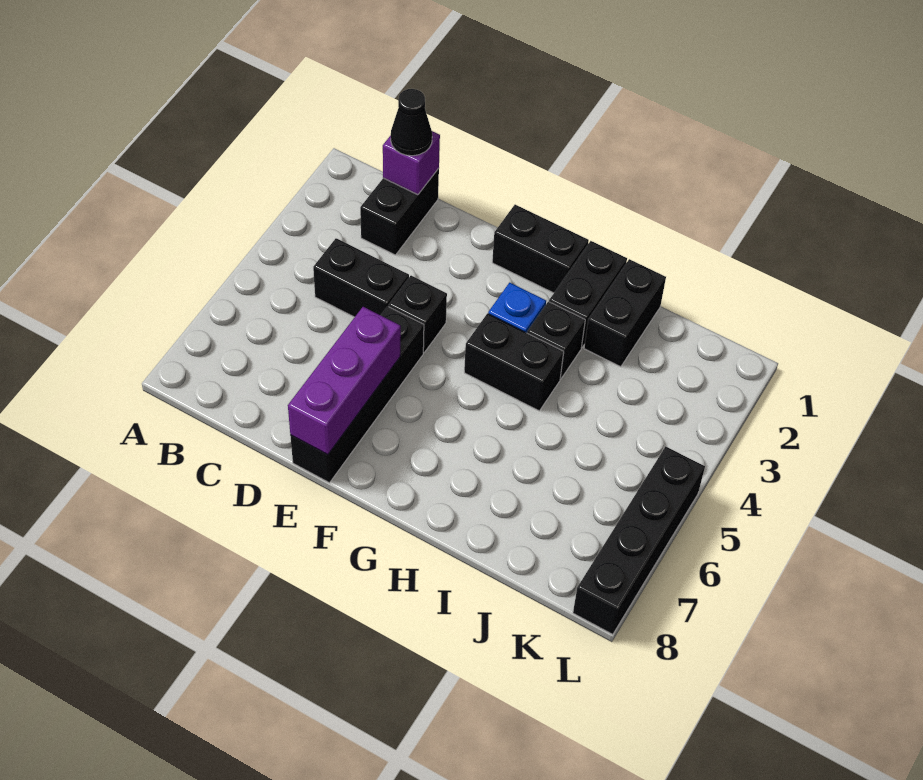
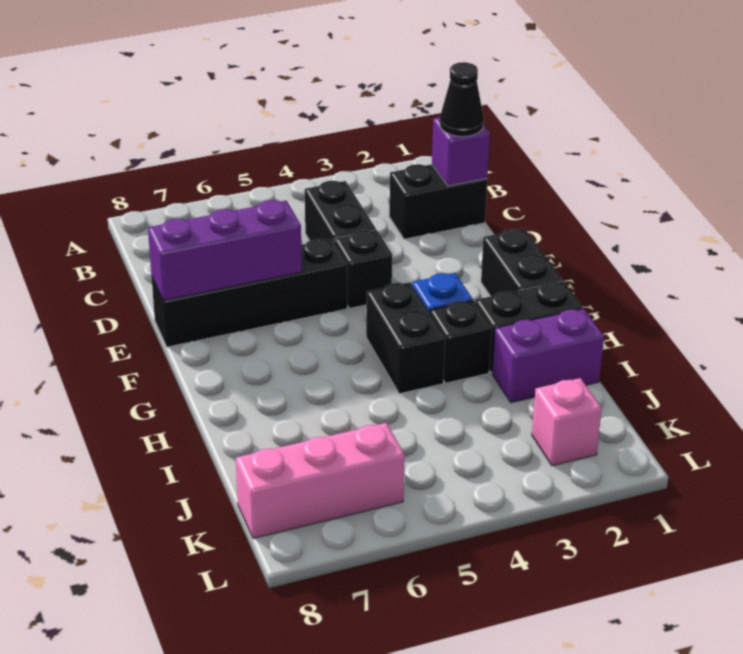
black brick I1:I2 level 1 -> purple brick I1:I2 level 1
none -> pink brick K2 level 1
none -> pink brick K6:K8 level 1
black brick L5:L8 level 1 -> none

